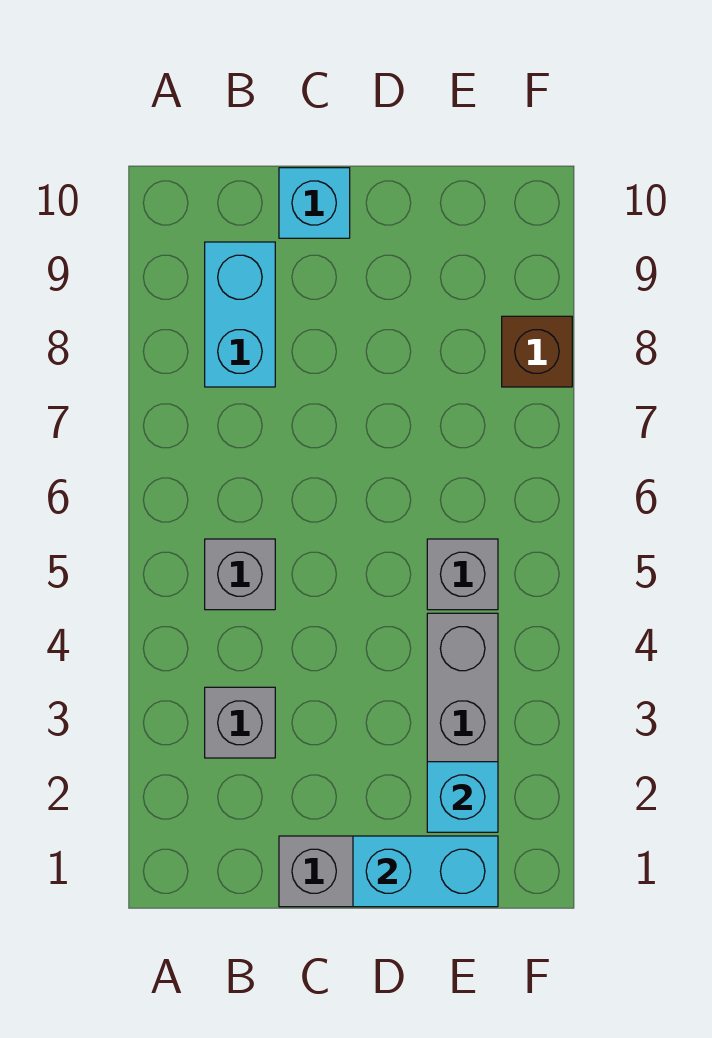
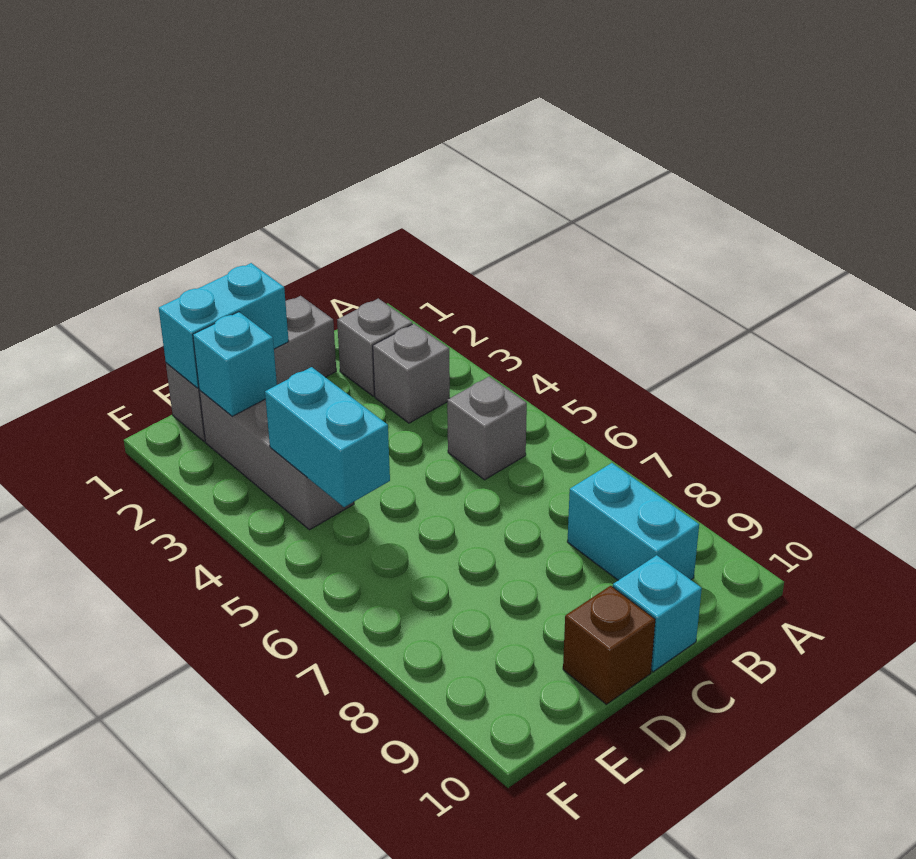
none -> cyan brick E4:E5 level 2
grey brick E5 level 1 -> grey brick B2 level 1
brown brick F8 level 1 -> brown brick D10 level 1

